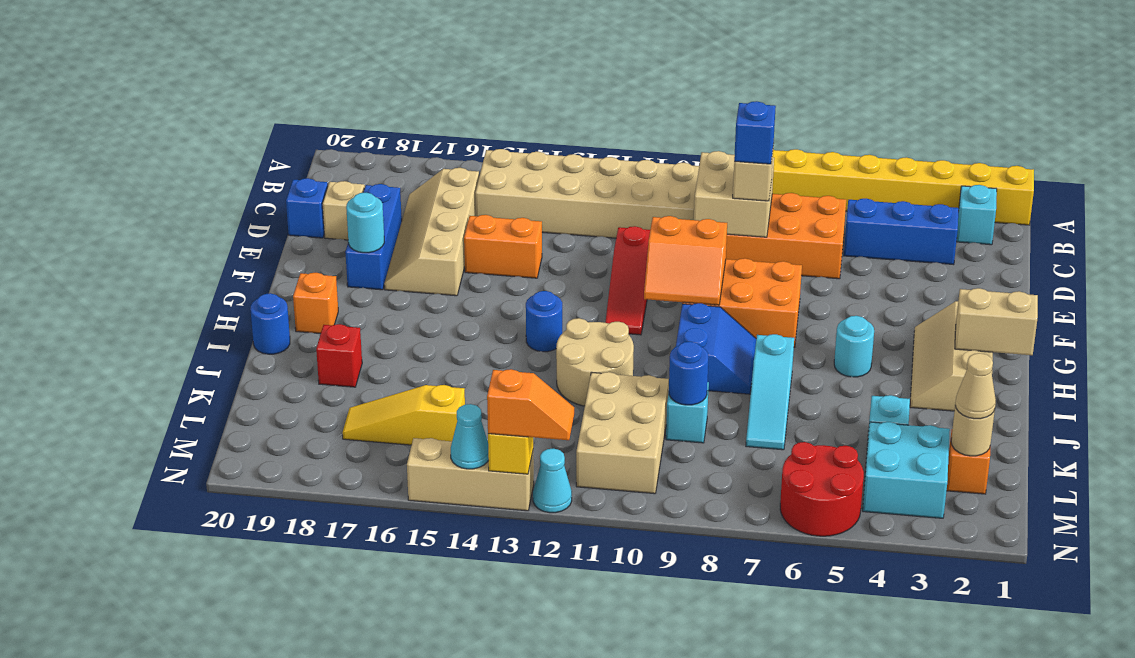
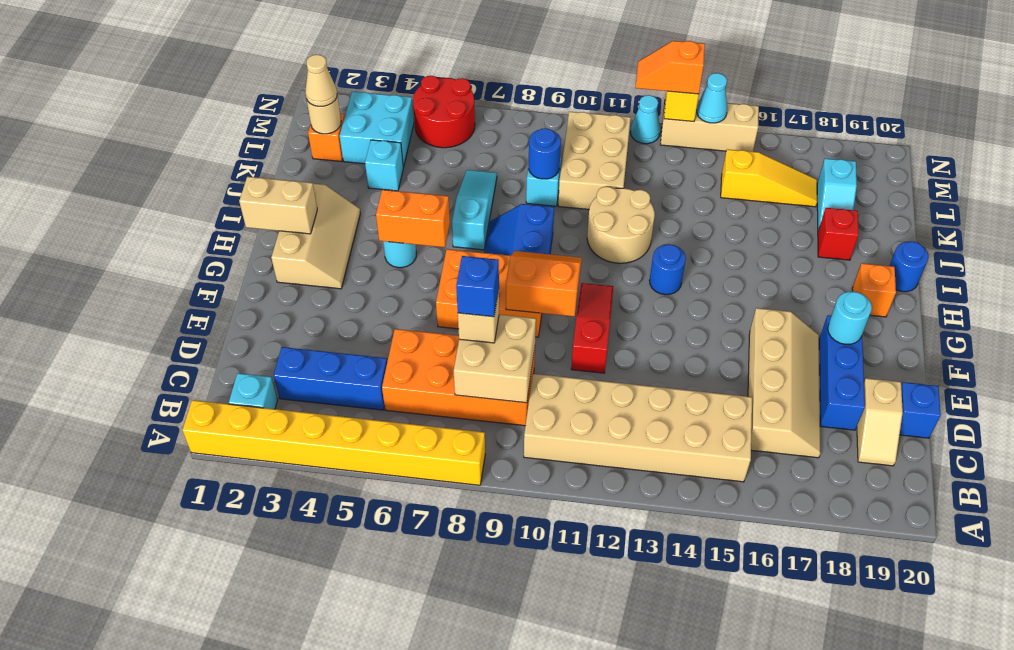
orange brick E14:E15 level 1 -> orange brick H5:H6 level 2
none -> cyan slope K18:L18 level 1 top L

